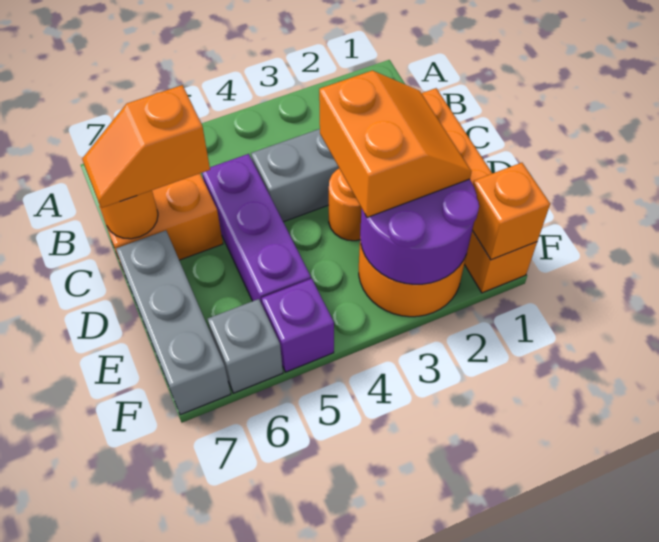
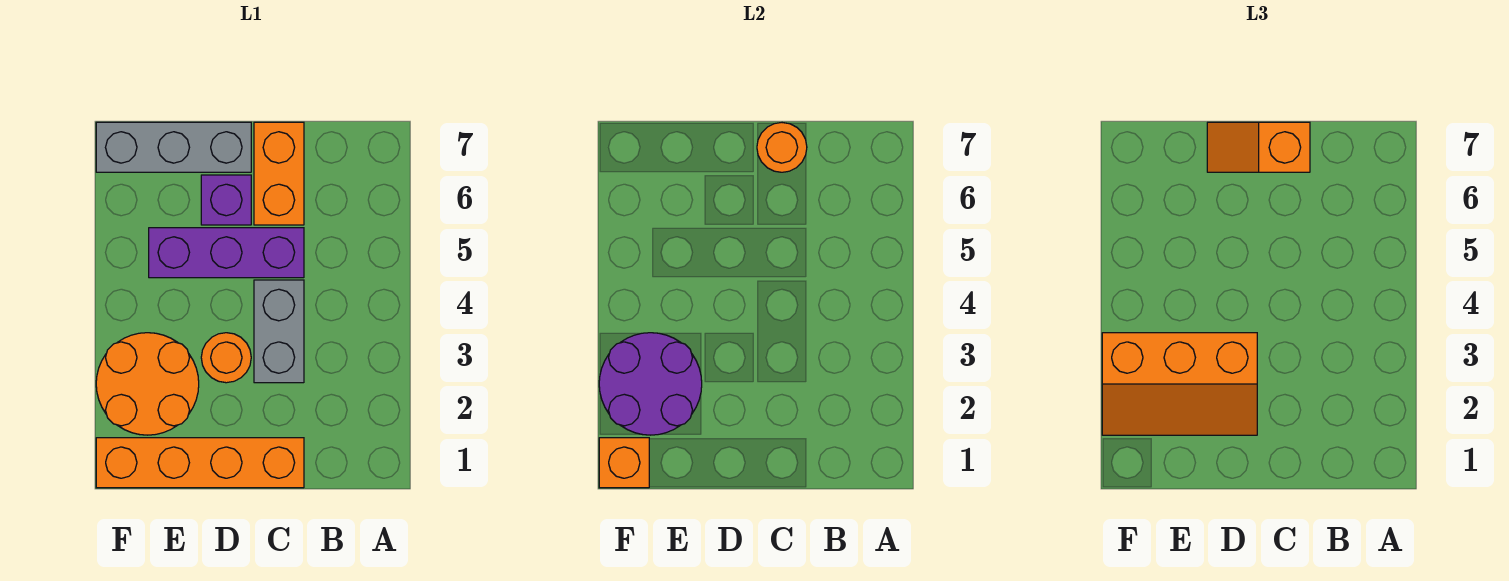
orange slope C6:C7 level 3 top 6 -> orange slope C7:D7 level 3 top C
orange slope D2:E3 level 3 top 3 -> orange slope D2:F3 level 3 top 3
purple brick F5 level 1 -> purple brick D6 level 1
grey brick F6 level 1 -> none

